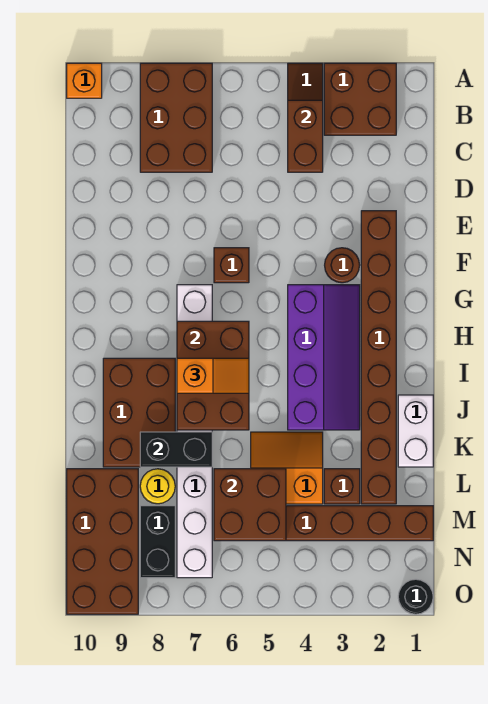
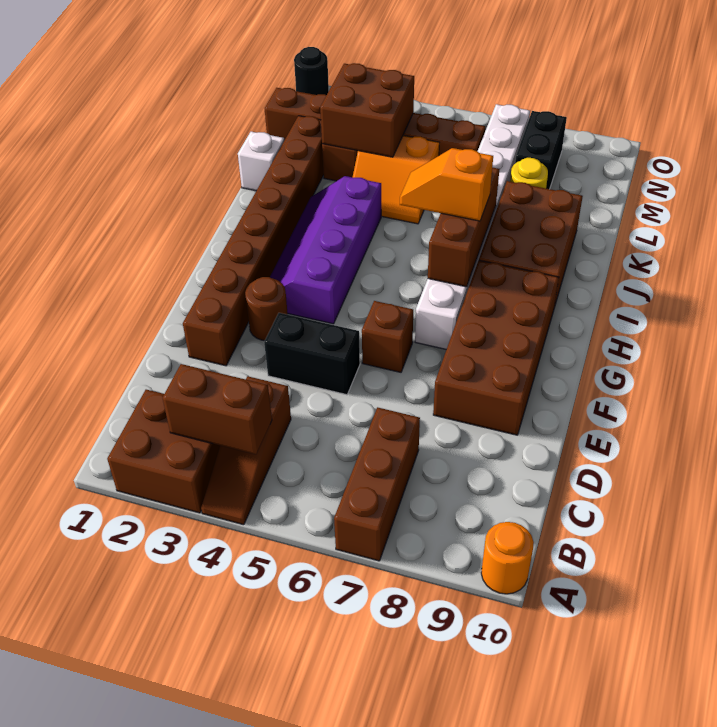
brown brick A7:C8 level 1 -> brown brick A7:C7 level 1
orange brick A10 level 1 -> orange round brick A10 level 1
brown brick B4:C4 level 2 -> brown brick B3:B4 level 2
brown brick H6:J7 level 2 -> brown brick H7:J7 level 2
white brick J1:K1 level 1 -> white brick K1 level 1
black brick K7:K8 level 2 -> black brick E4:E5 level 1
brown brick L5:M6 level 2 -> brown brick L3:M4 level 2
brown brick L9:O10 level 1 -> brown brick E8:H9 level 1

